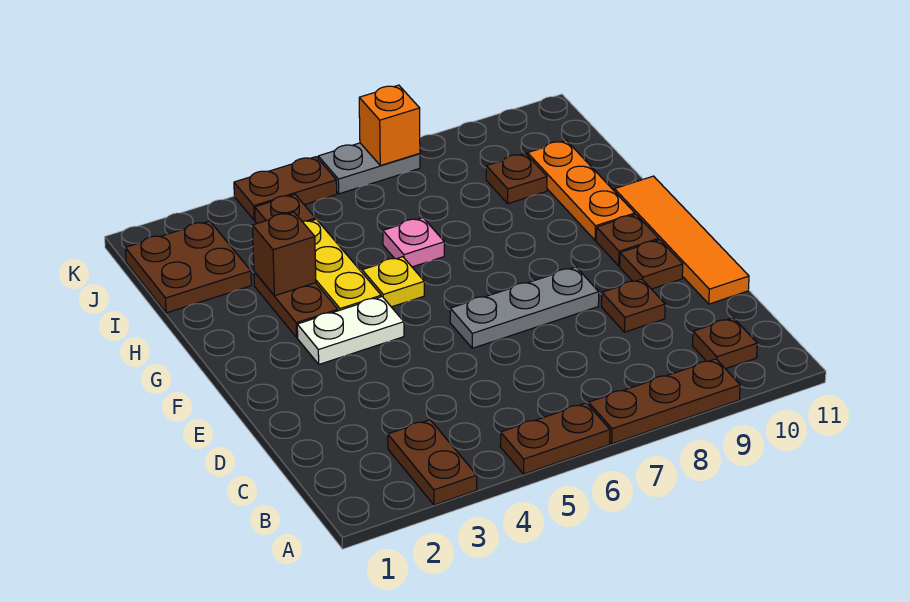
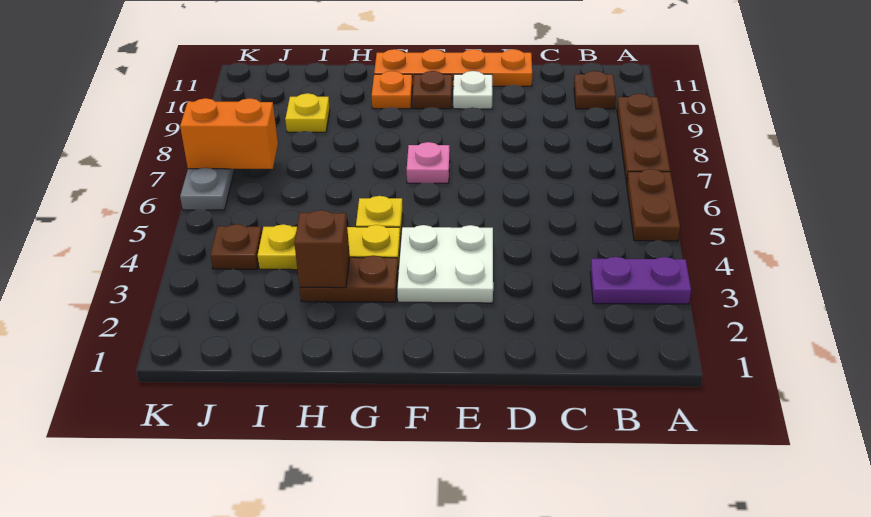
brown plate A3:B3 level 1 -> purple plate A3:B3 level 1
brown plate D9 level 1 -> none
orange tile D11:G11 level 1 -> orange plate D11:G11 level 1
grey plate E6:E8 level 1 -> none
brown plate E10 level 1 -> white plate E10 level 1
white plate F3:F4 level 1 -> white plate E3:F4 level 1
orange plate G10:I10 level 1 -> orange plate G10 level 1
pink plate H6 level 1 -> pink plate F7 level 1
brown plate I1:J2 level 1 -> none
brown plate I9 level 1 -> yellow plate I9 level 1
brown plate K4:K5 level 1 -> none
orange brick K7 level 2 -> orange brick J7:K7 level 2

